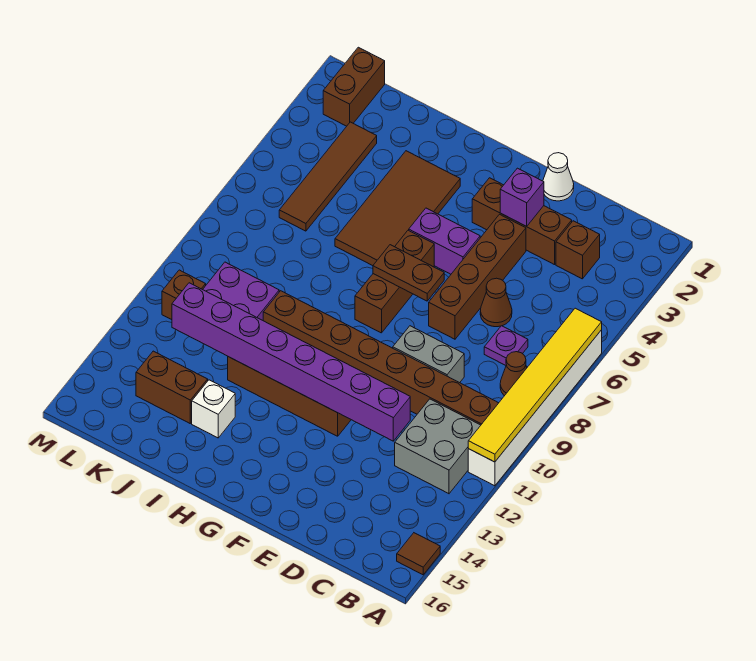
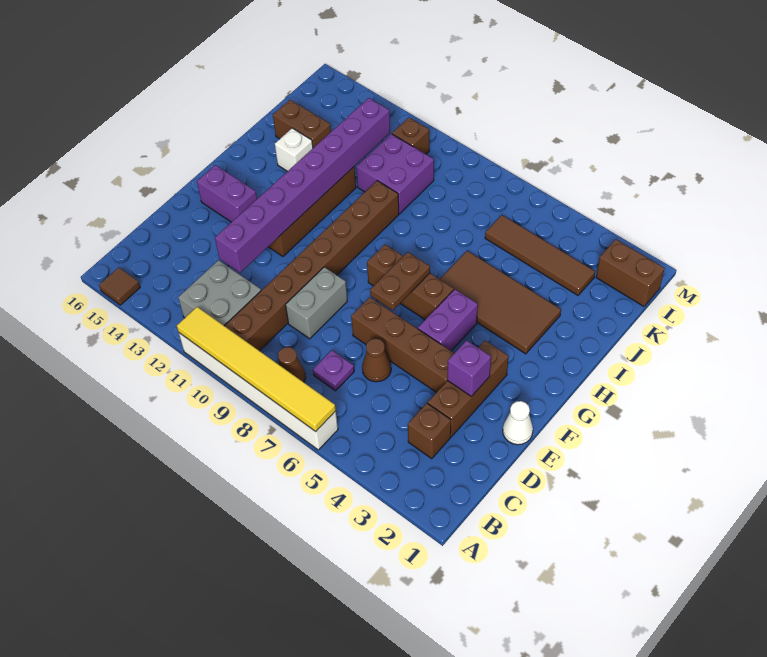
none -> purple brick F14:F15 level 1
brown brick J14:K14 level 1 -> brown brick J14:J15 level 1

